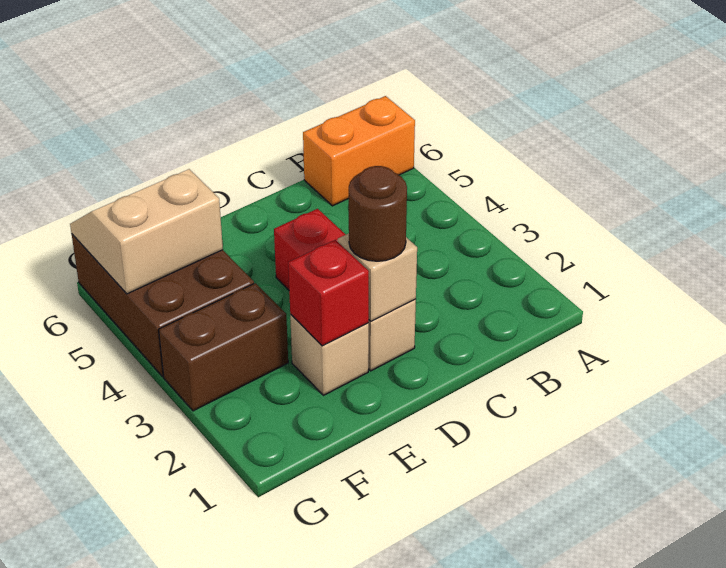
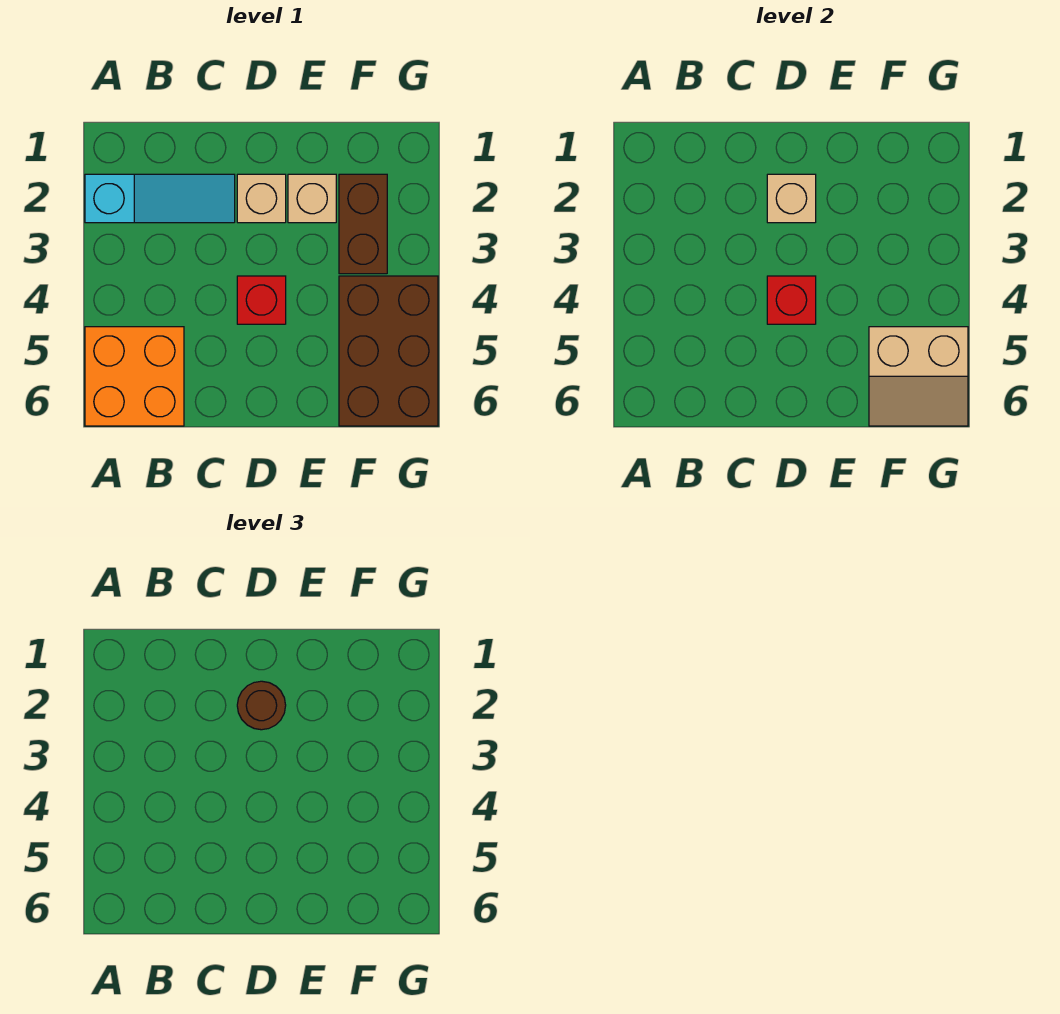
none -> cyan slope A2:C2 level 1 top A
orange brick A6:B6 level 1 -> orange brick A5:B6 level 1
red brick E2 level 2 -> red brick D4 level 2
brown brick F3:G3 level 1 -> brown brick F2:F3 level 1

